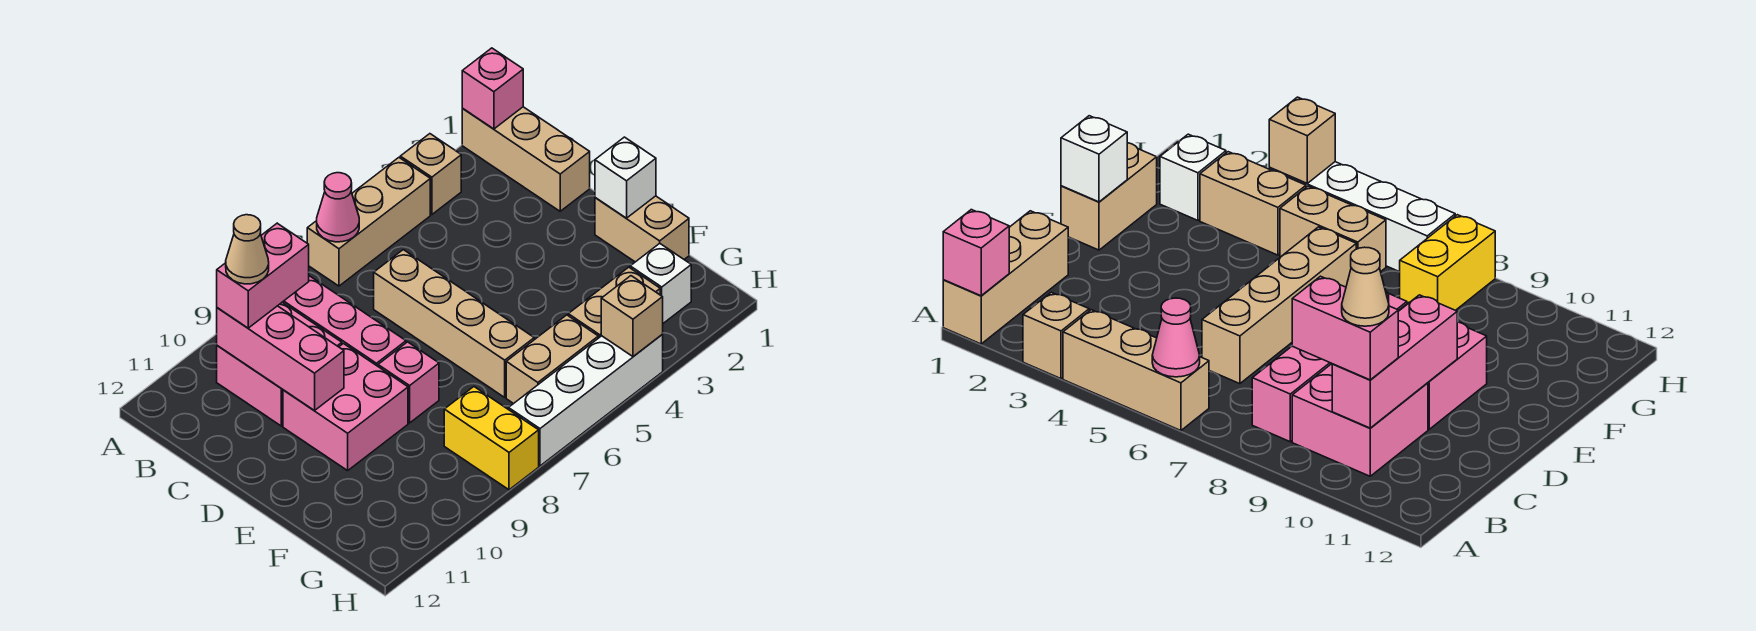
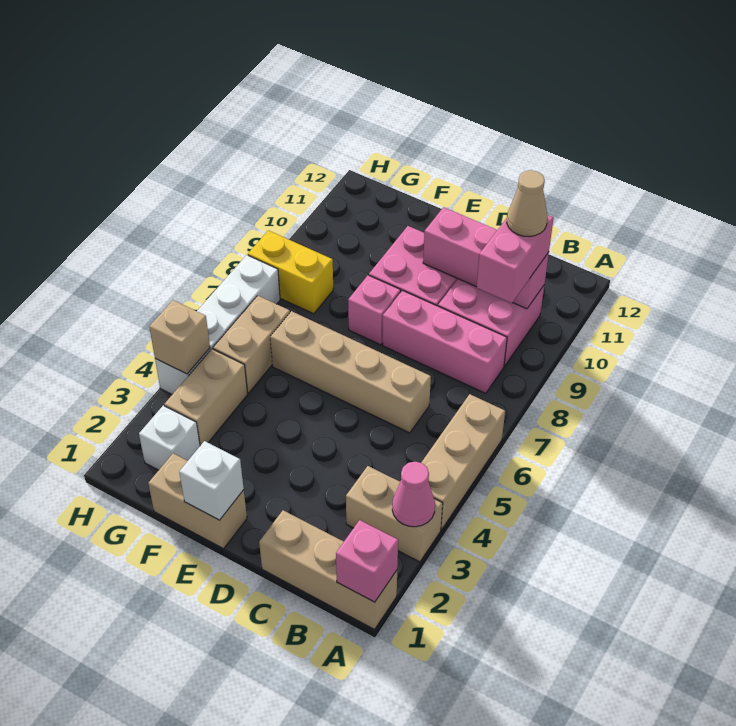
tan brick A3 level 1 -> tan brick A3:B3 level 1
pink cone A6 level 2 -> pink cone A3 level 2

